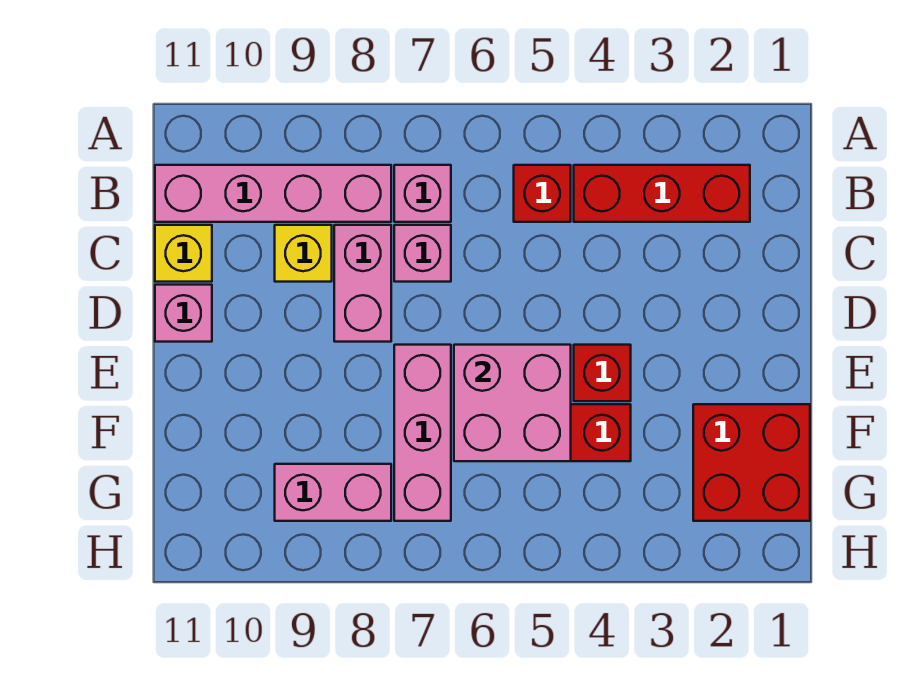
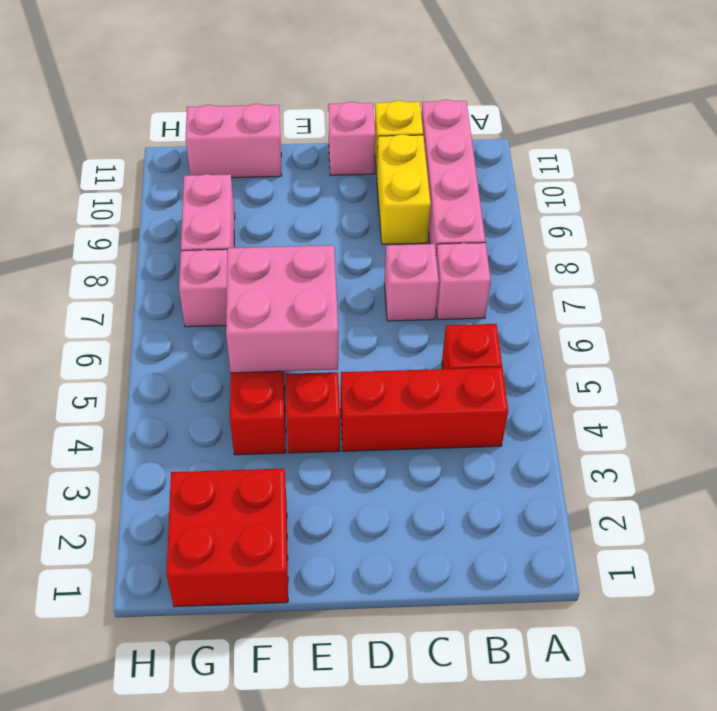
red brick B2:B4 level 1 -> red brick B4:D4 level 1
pink brick C8:D8 level 1 -> pink brick F11:G11 level 1
yellow brick C9 level 1 -> yellow brick C9:C10 level 1

